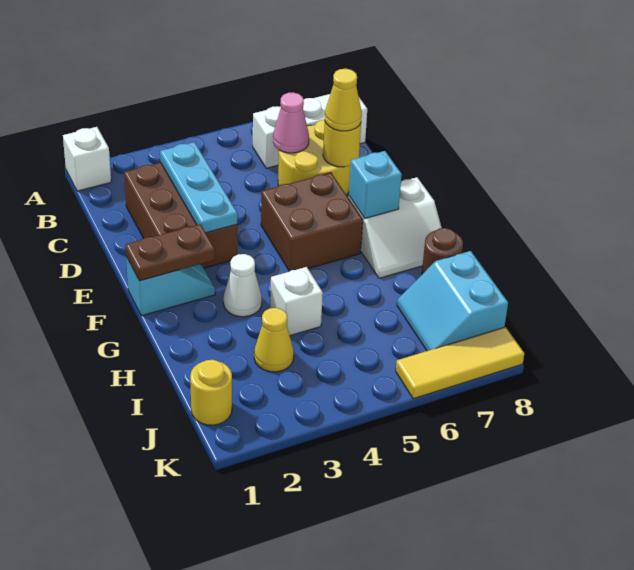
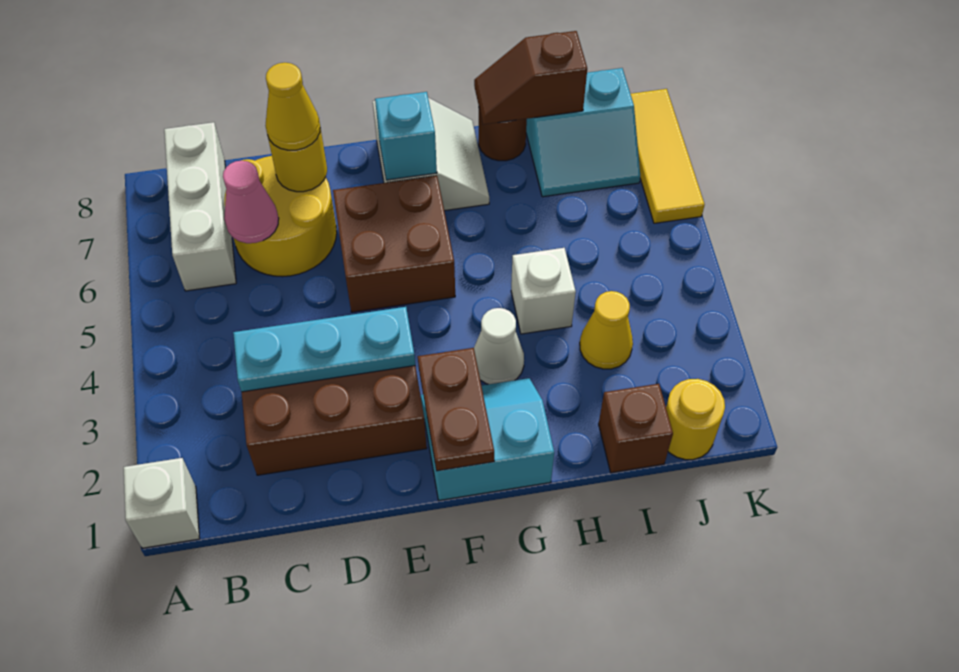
cyan slope F1:F2 level 1 top 1 -> cyan slope F1:G2 level 1 top 1
none -> brown slope H8:I8 level 2 top I
none -> brown brick I1 level 1

